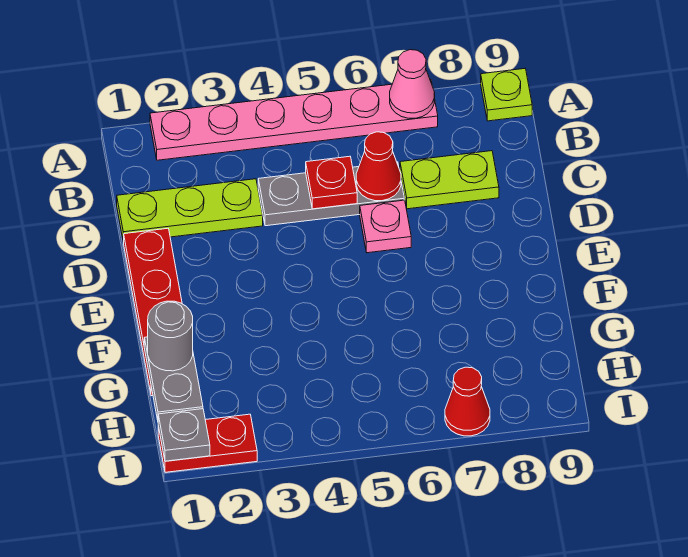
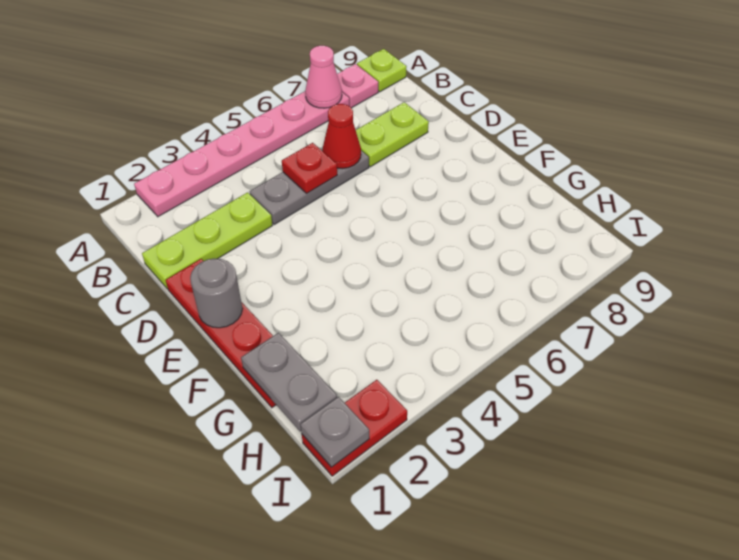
pink plate D6 level 1 -> pink plate A8 level 1
grey round brick G1 level 3 -> grey round brick E1 level 2
red cone I7 level 1 -> none

